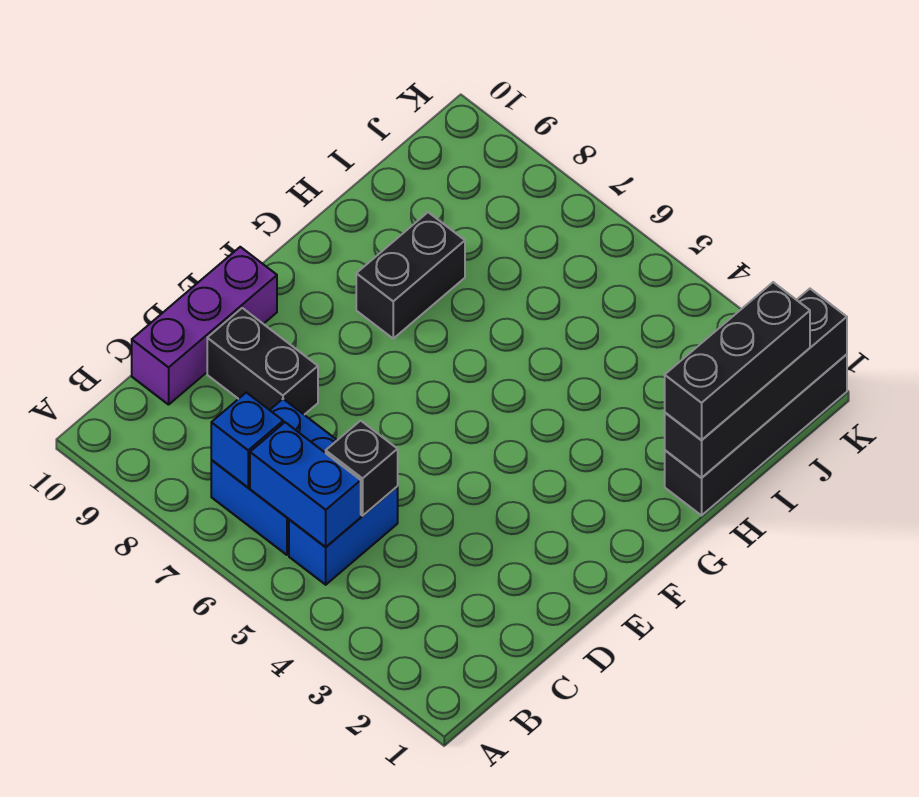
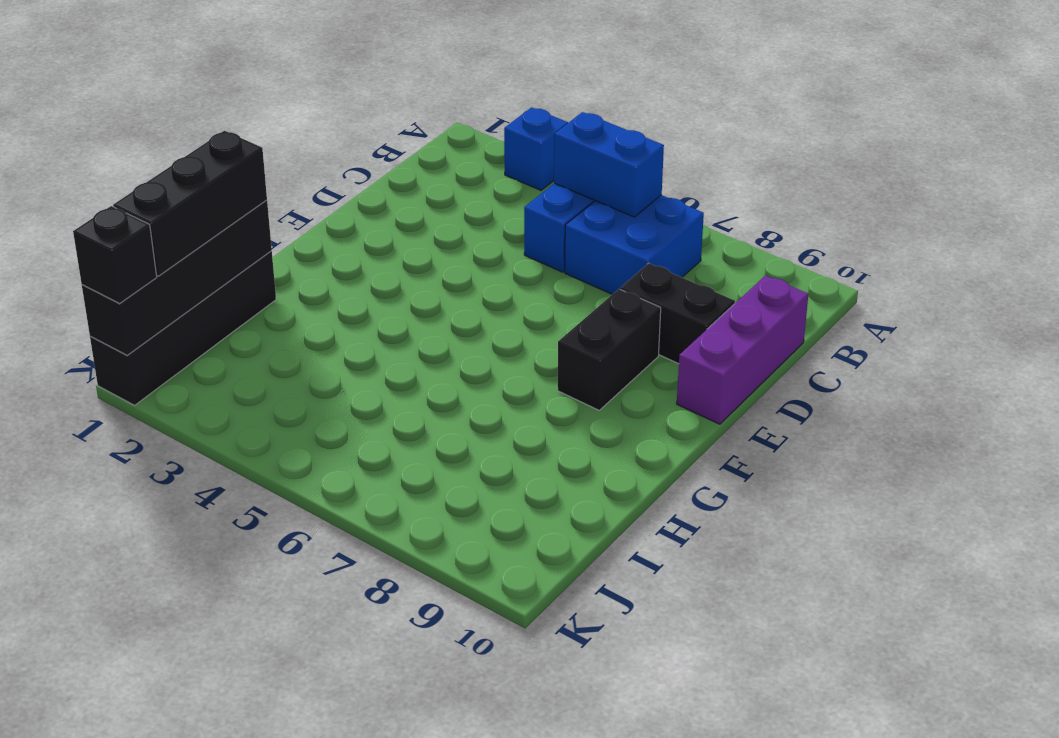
blue brick B7 level 2 -> blue brick A3 level 1
black brick C5 level 2 -> black brick K1 level 3
black brick G8:H8 level 1 -> black brick E8:F8 level 1

